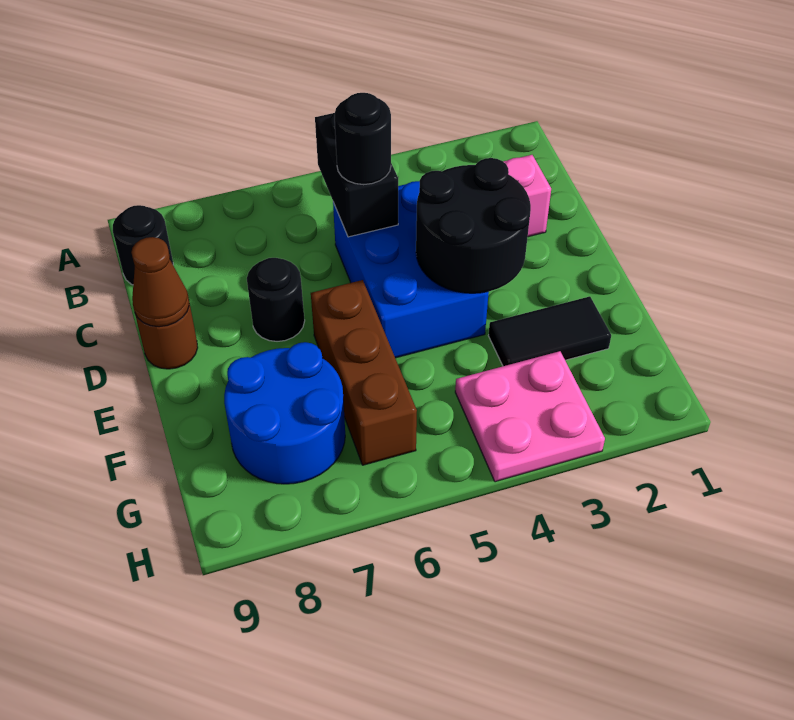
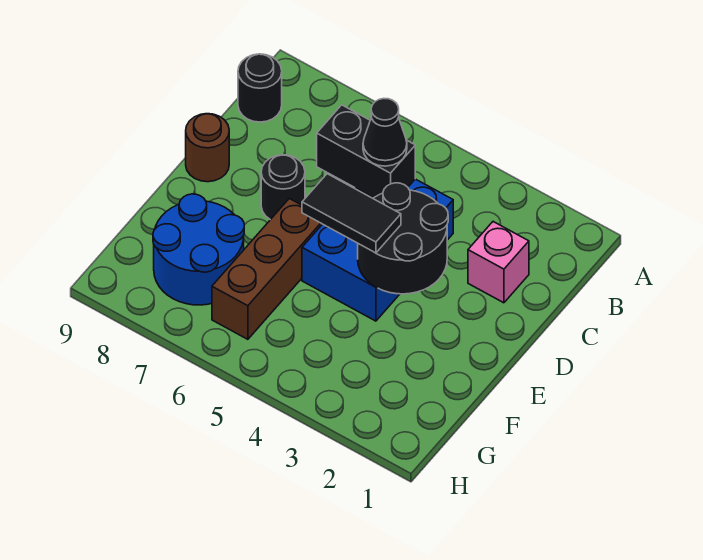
black brick B5:C5 level 2 -> black brick C5:C6 level 2
black round brick C5 level 3 -> black cone C5 level 3
brown cone D9 level 2 -> none
black tile F2:F3 level 1 -> black tile E4:E5 level 3
pink plate G3:H4 level 1 -> none

